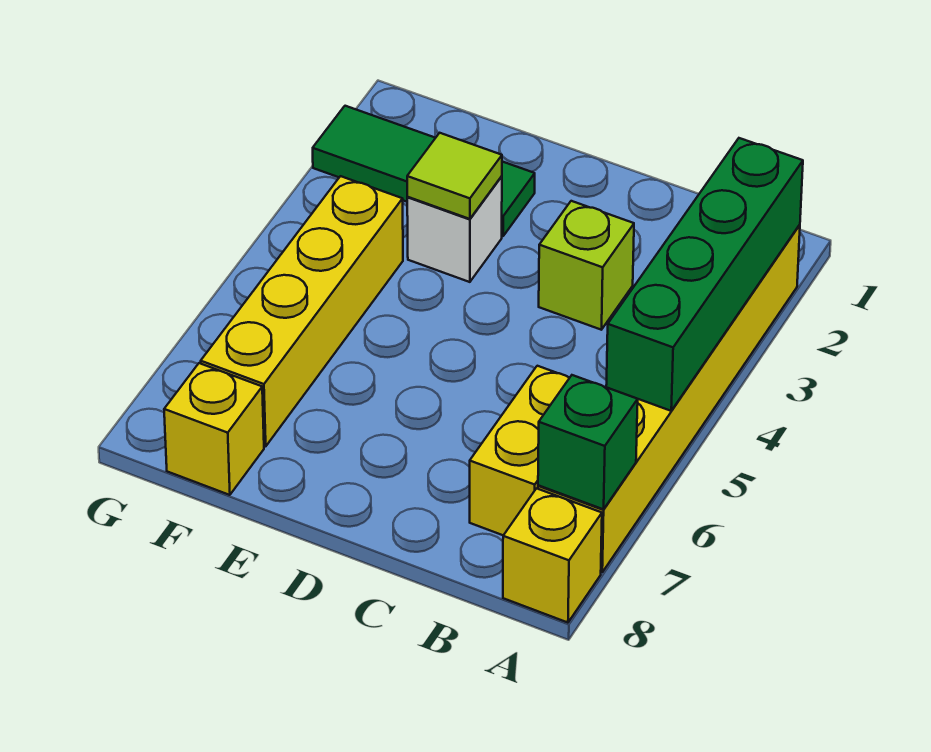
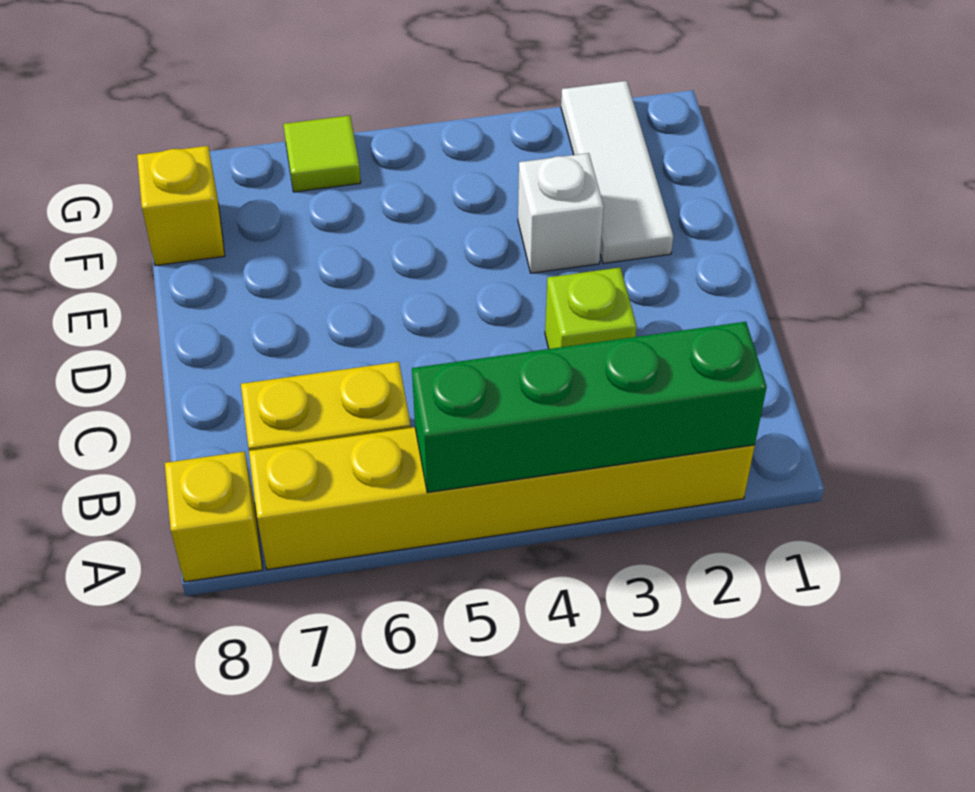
green brick A7 level 2 -> none
green tile E2:G2 level 1 -> white tile E2:G2 level 1
lime tile E3 level 2 -> lime tile G6 level 1
yellow brick F4:F7 level 1 -> none

